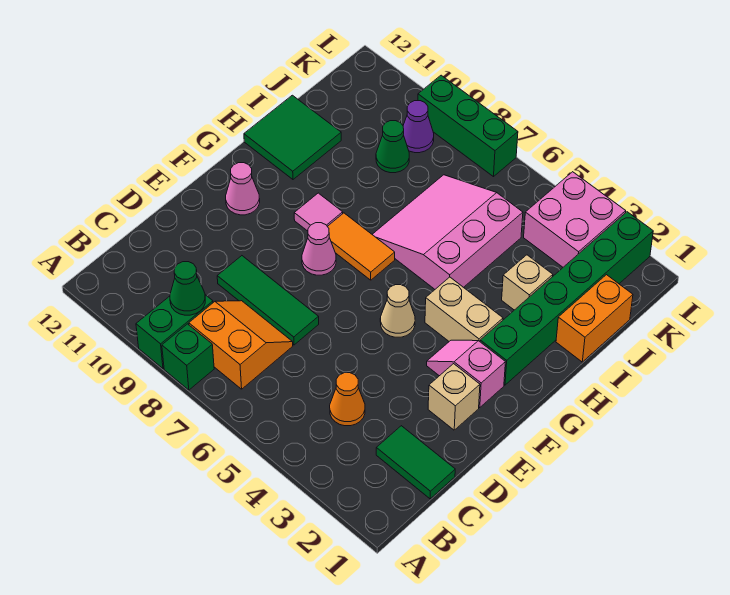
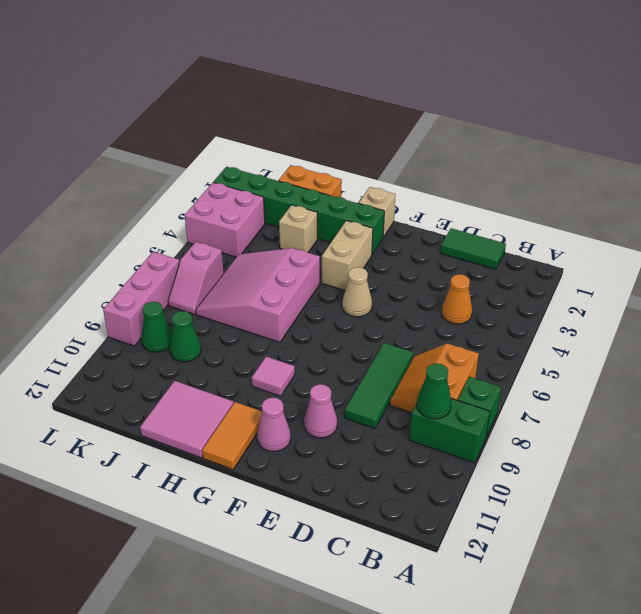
green tile C1:C2 level 1 -> green tile C1:D1 level 1
tan brick E2 level 1 -> tan brick G1 level 1
pink slope F2:F3 level 1 top 2 -> pink slope K6:K7 level 1 top 6
pink cone F8 level 1 -> pink cone E10 level 1
orange tile G7:G8 level 1 -> orange tile G11:G12 level 1
pink slope H5:J7 level 1 top 5 -> pink slope H5:J7 level 1 top H
green tile H11:I12 level 1 -> pink tile H11:I12 level 1
purple cone K9 level 1 -> green cone K9 level 1
green brick L7:L9 level 1 -> pink brick L7:L9 level 1

